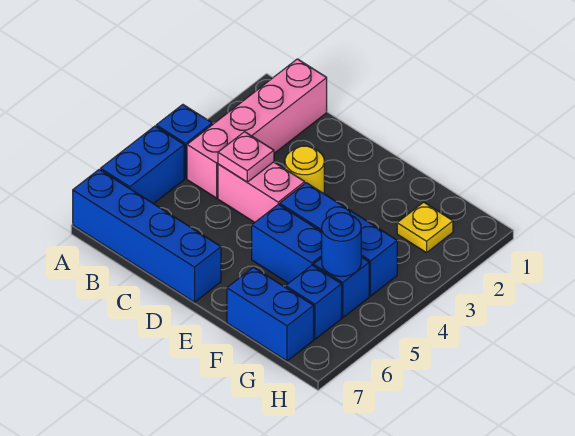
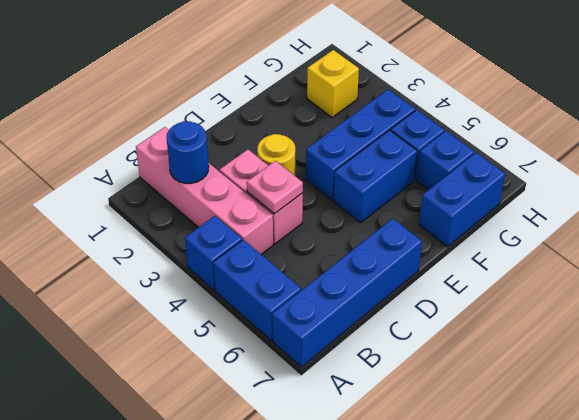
pink brick C4:D4 level 1 -> pink brick C3:C4 level 1
yellow plate G2 level 1 -> yellow brick G2 level 1
blue round brick G5 level 2 -> blue round brick B2 level 2

